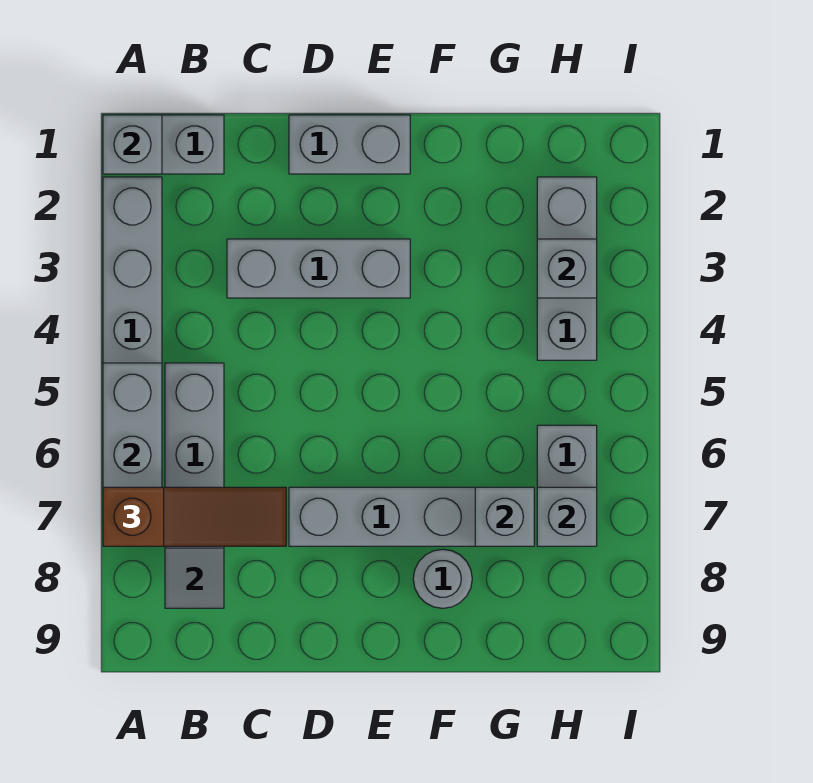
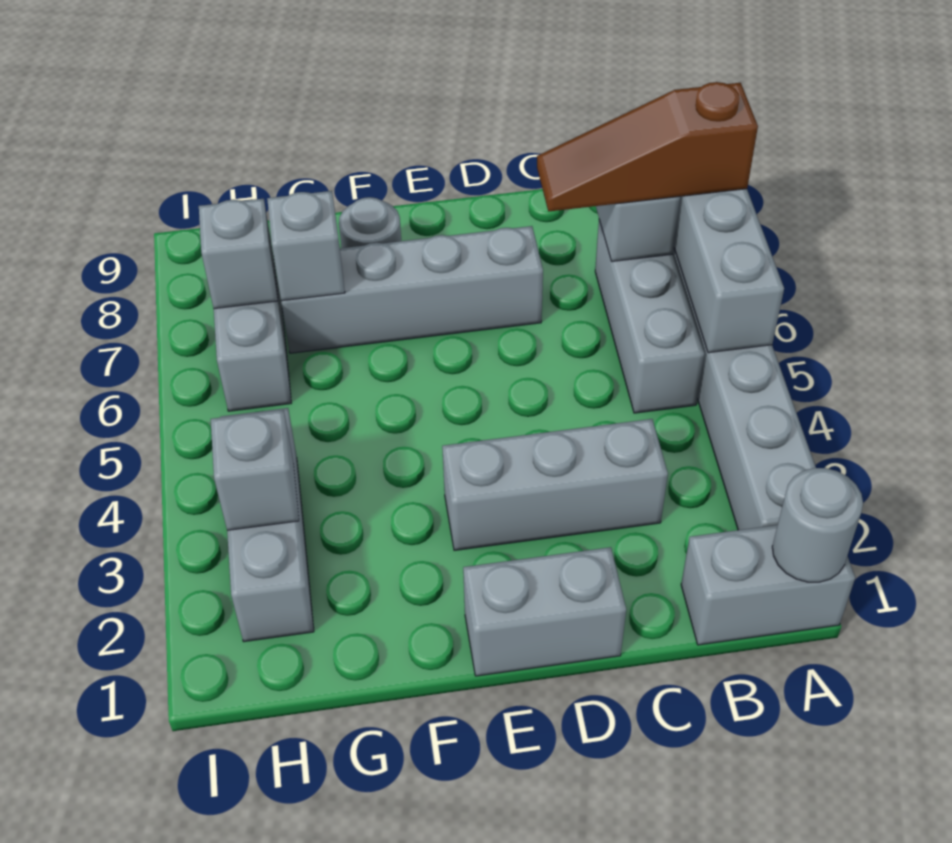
grey brick A1 level 2 -> grey round brick A1 level 2

